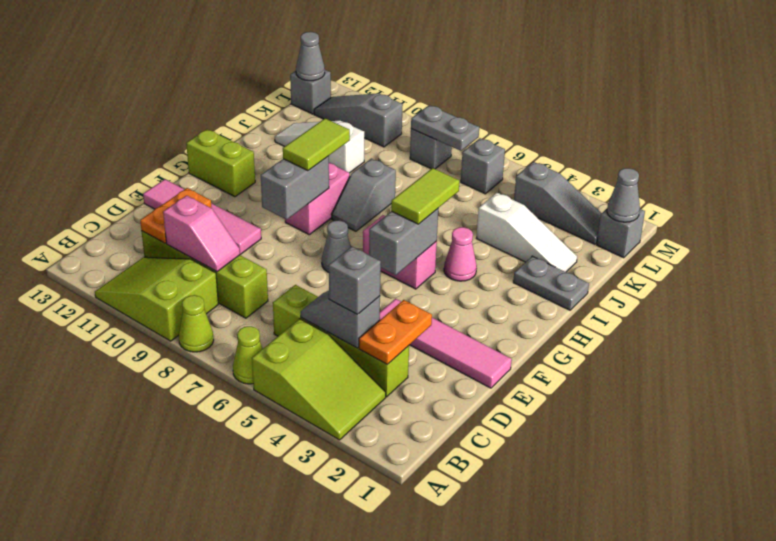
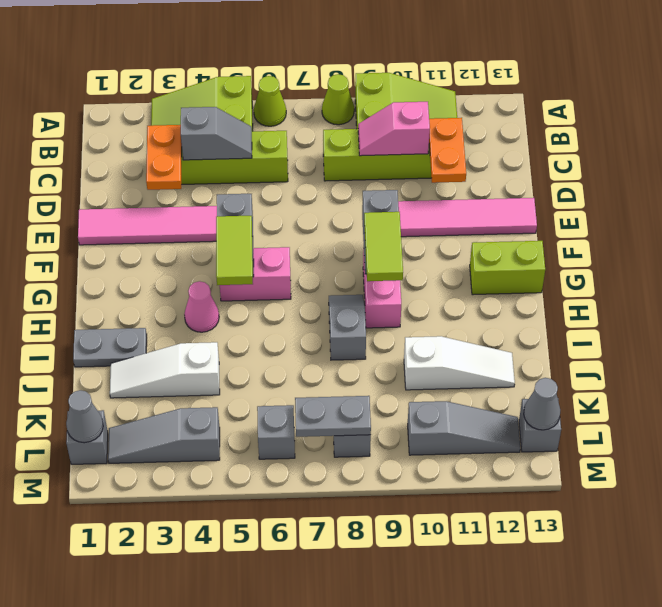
grey brick C4 level 3 -> none
grey cone F7 level 1 -> none

